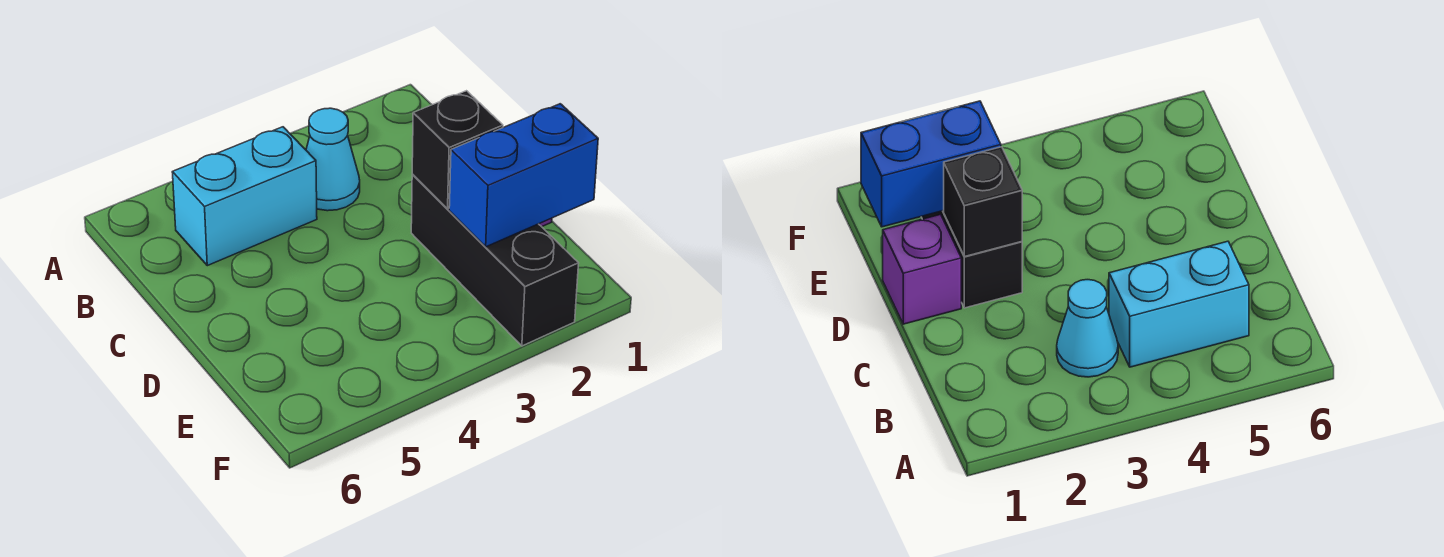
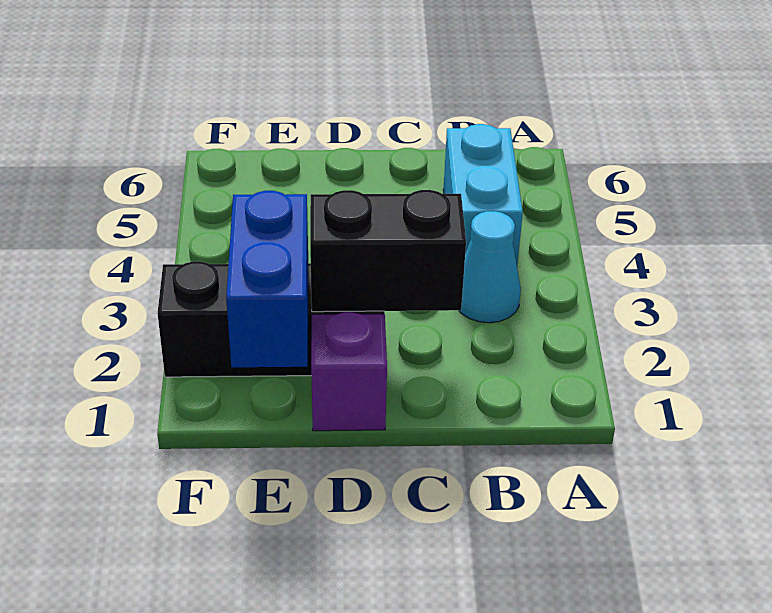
black brick D2 level 2 -> black brick C2:D2 level 2

